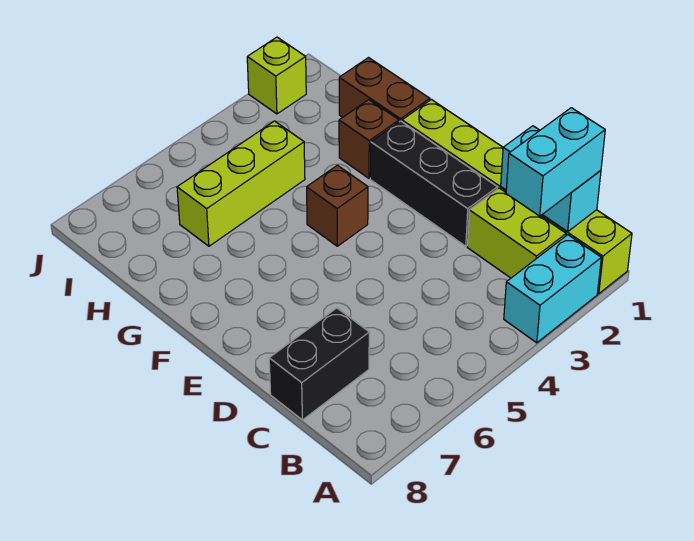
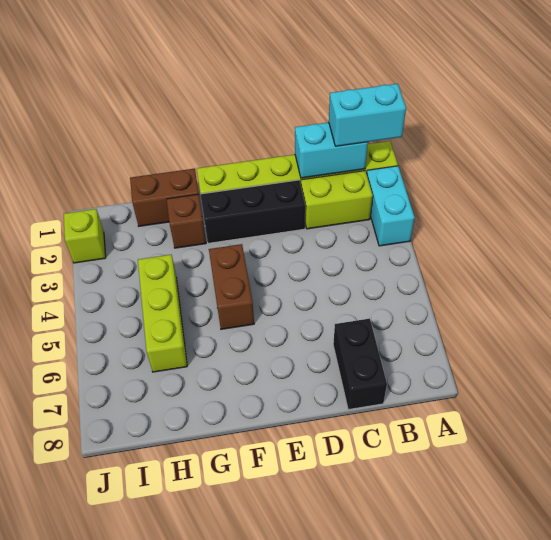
cyan brick B1:B2 level 3 -> cyan brick A1:B1 level 3
brown brick F4 level 1 -> brown brick F4:F5 level 1

